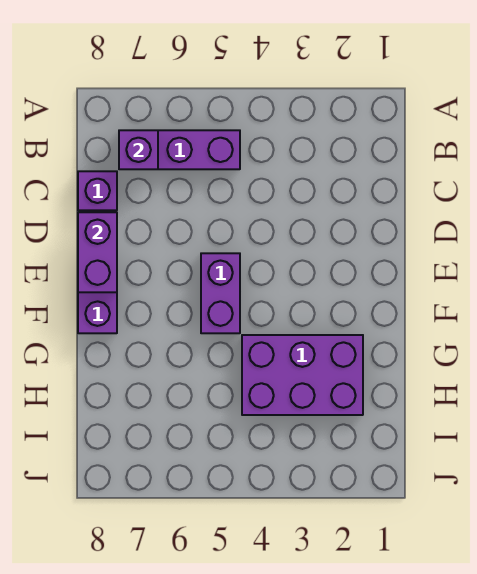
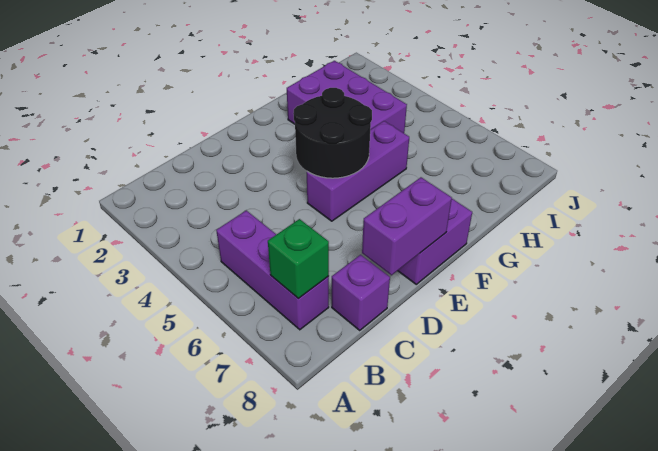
purple brick B7 level 2 -> green brick B7 level 2
none -> black round brick E4:F5 level 2
purple brick E5:F5 level 1 -> purple brick E5:G5 level 1

